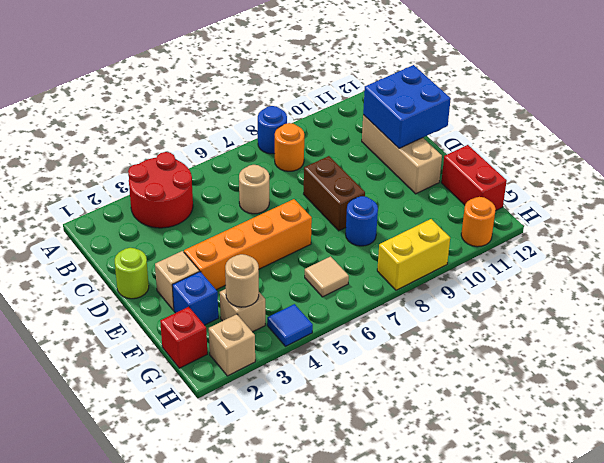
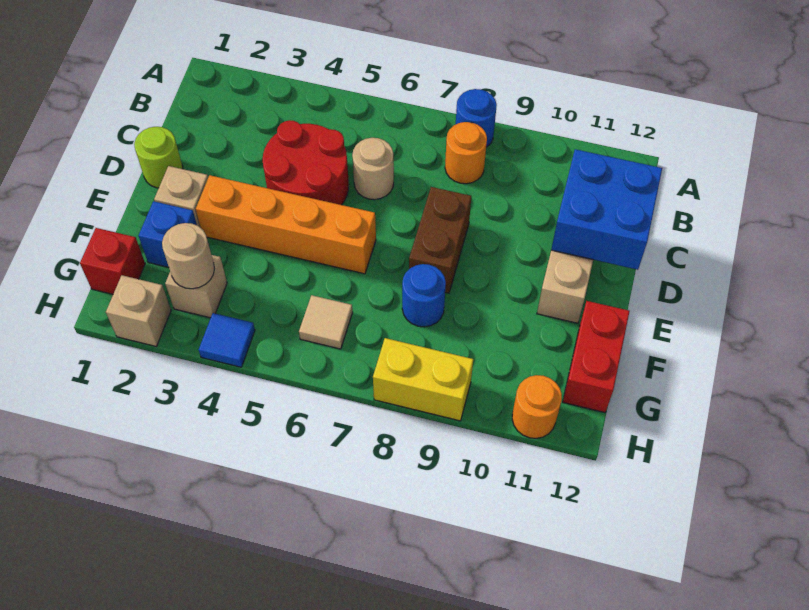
red round brick A3:B4 level 1 -> red round brick C4:D5 level 1

